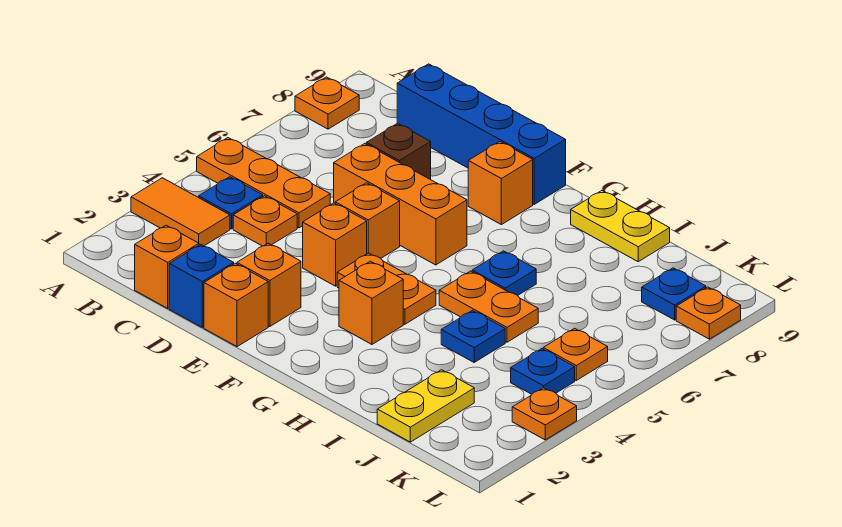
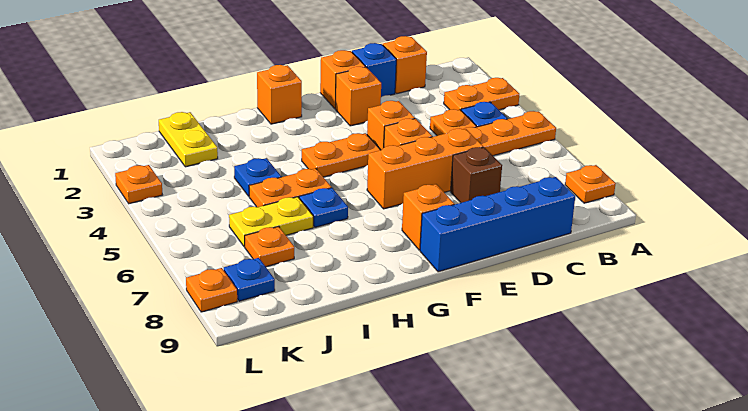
orange tile A3:B3 level 1 -> orange plate A3:B3 level 1
orange brick G3 level 1 -> orange brick G1 level 1
yellow plate H9:I9 level 1 -> yellow plate I6:J6 level 1
blue plate K4 level 1 -> none
orange plate K5 level 1 -> orange plate J7 level 1

